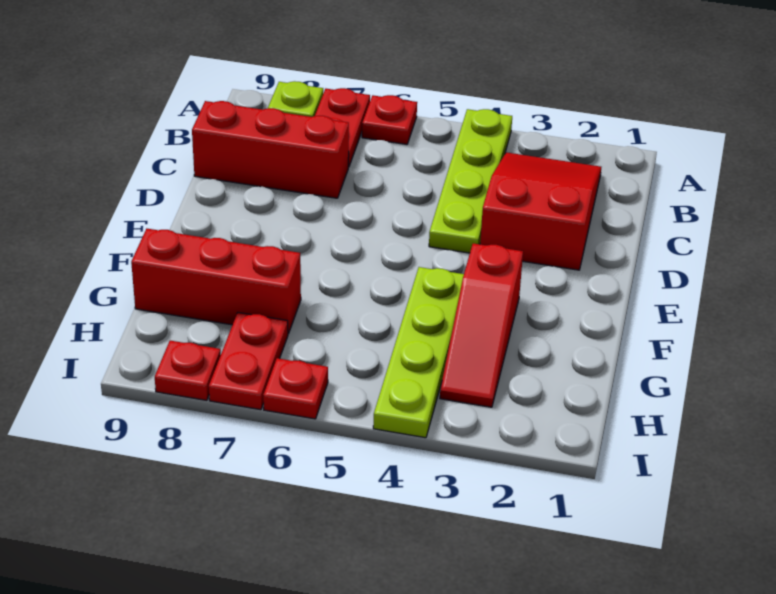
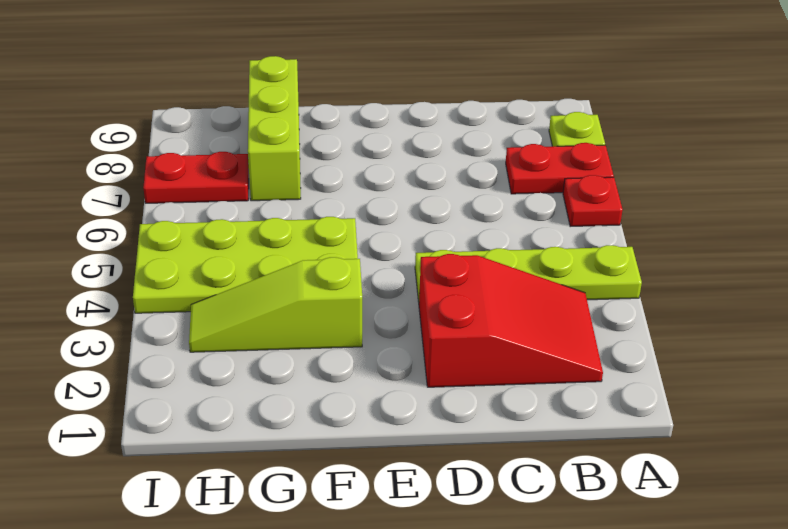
red brick C7:C9 level 1 -> none
red slope F3:H3 level 1 top F -> lime slope F3:H3 level 1 top F
lime plate F4:I4 level 1 -> lime plate F4:I5 level 1
red brick G7:G9 level 1 -> lime brick G7:G9 level 1
red plate I6 level 1 -> none
red plate I8 level 1 -> none

